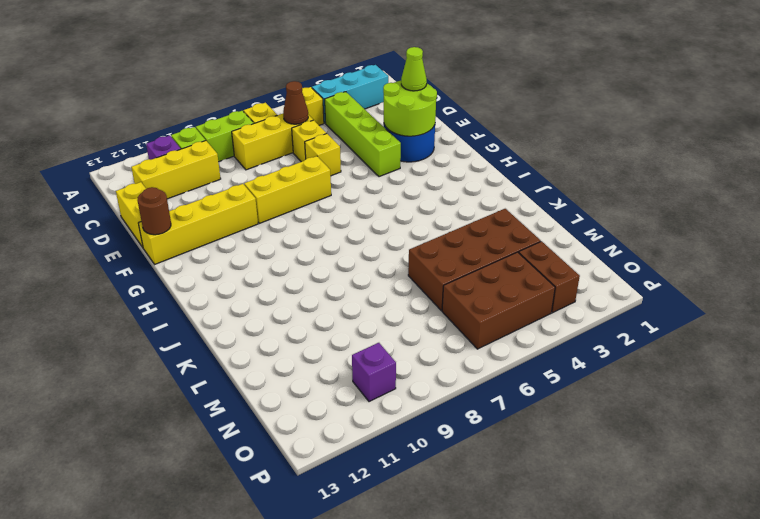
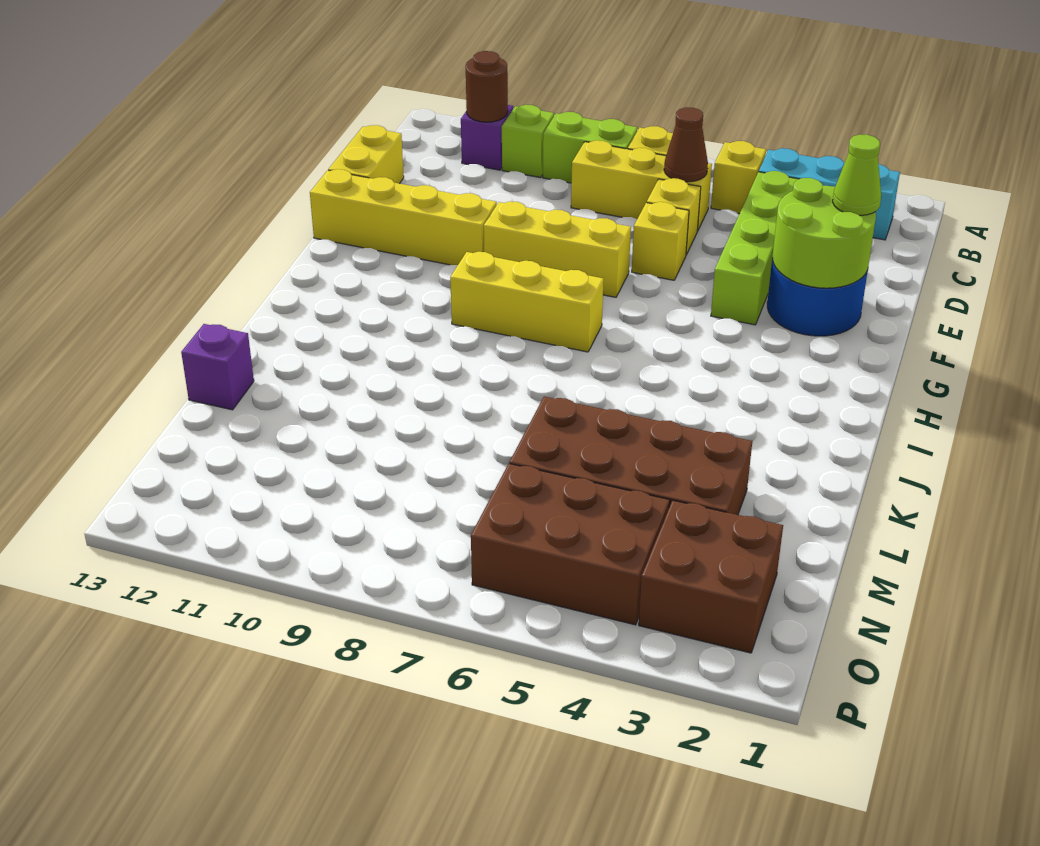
yellow brick C10:C12 level 1 -> yellow brick H7:H9 level 1
brown round brick F13 level 2 -> brown round brick B11 level 2
brown brick N3:O3 level 1 -> brown brick N2:O3 level 1
purple brick O10 level 1 -> purple brick L13 level 1

